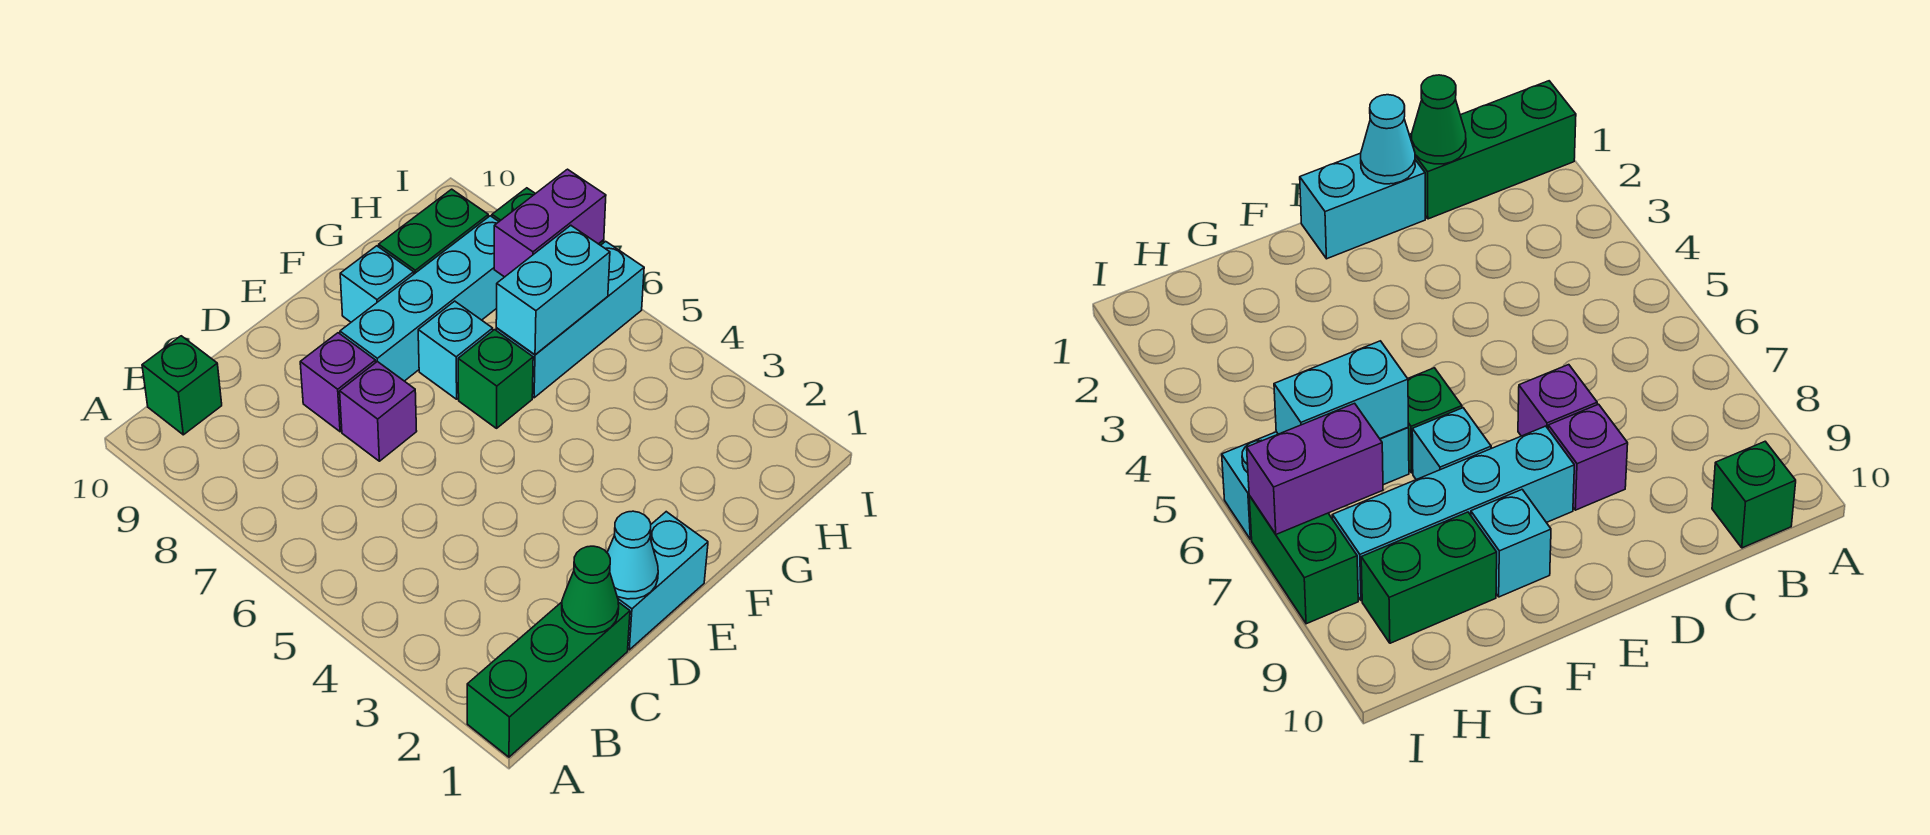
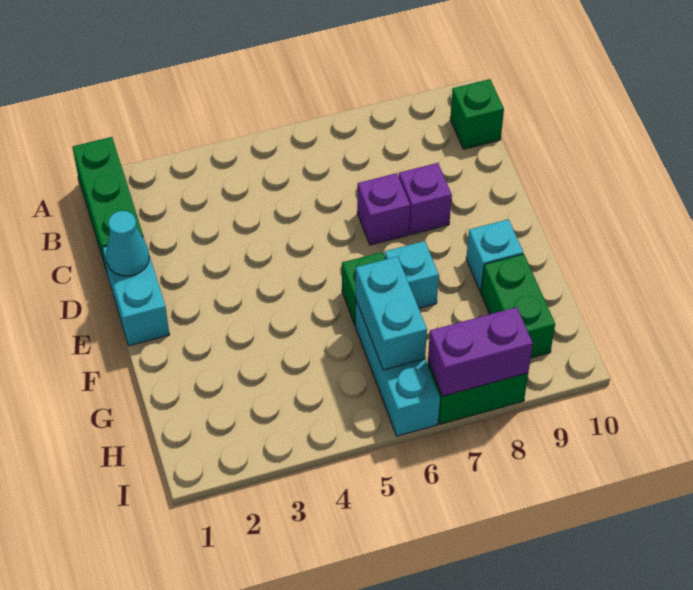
green cone C1 level 2 -> none
cyan brick E8:H8 level 1 -> none
purple brick H7:I7 level 2 -> purple brick I7:I8 level 2

